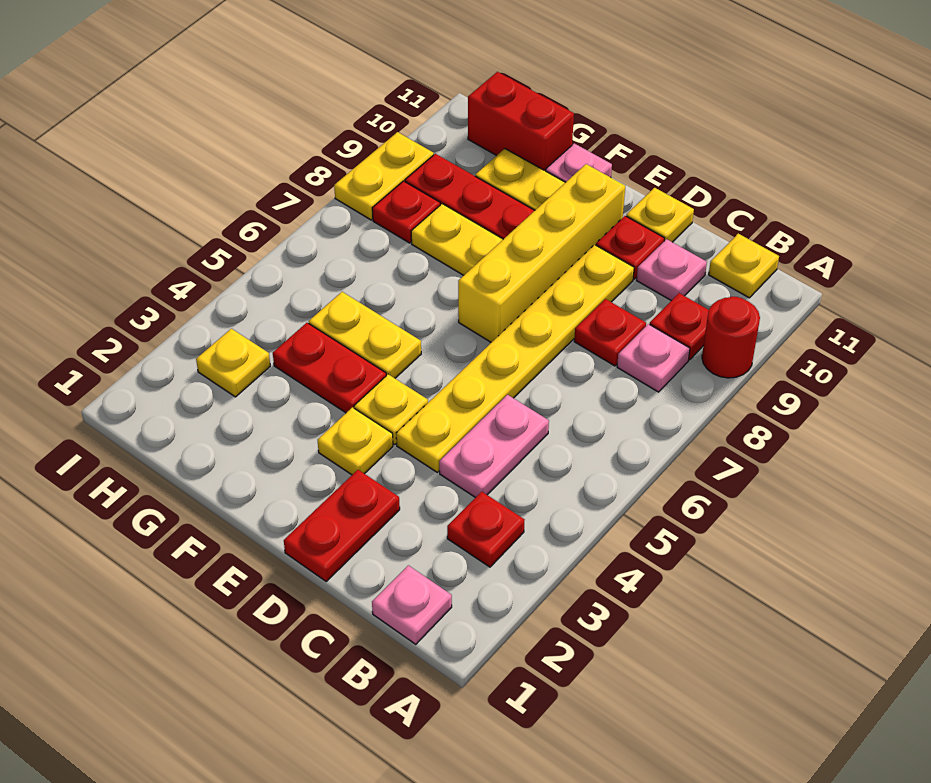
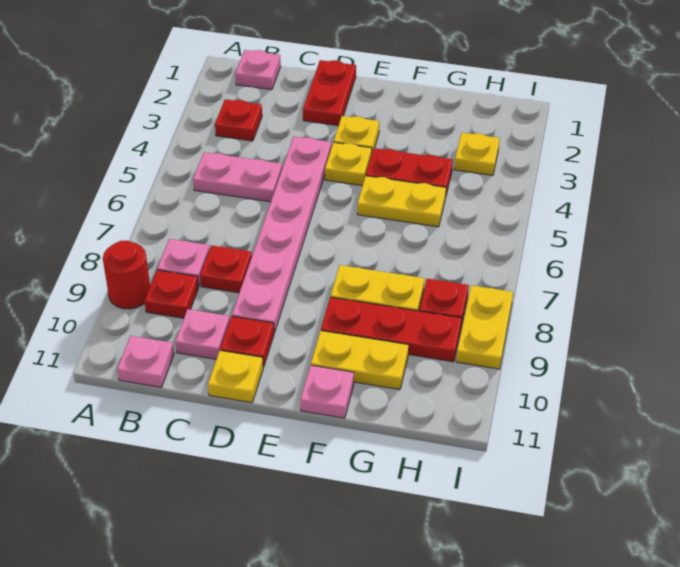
yellow plate B11 level 1 -> pink plate B11 level 1
pink plate C4:C5 level 1 -> pink plate B5:C5 level 1
yellow plate D4:D9 level 1 -> pink plate D4:D9 level 1
yellow brick E7:E10 level 1 -> none
red brick G11:H11 level 1 -> none

